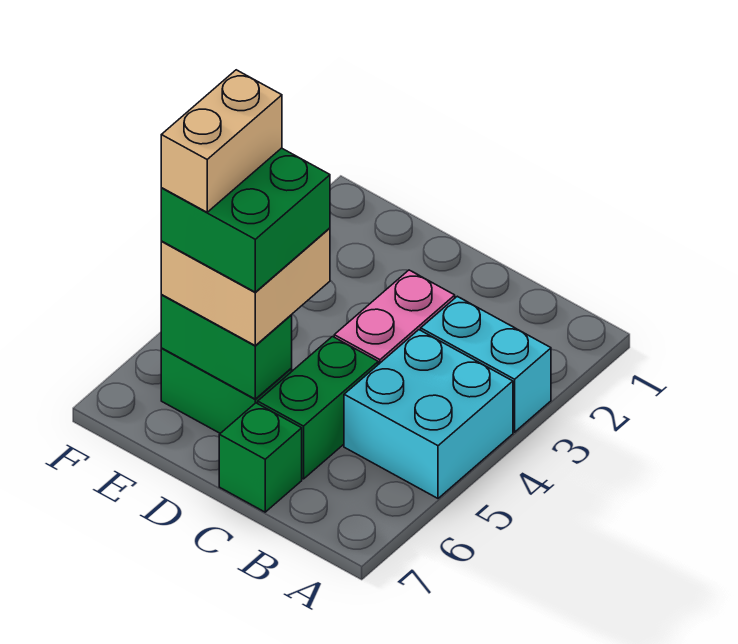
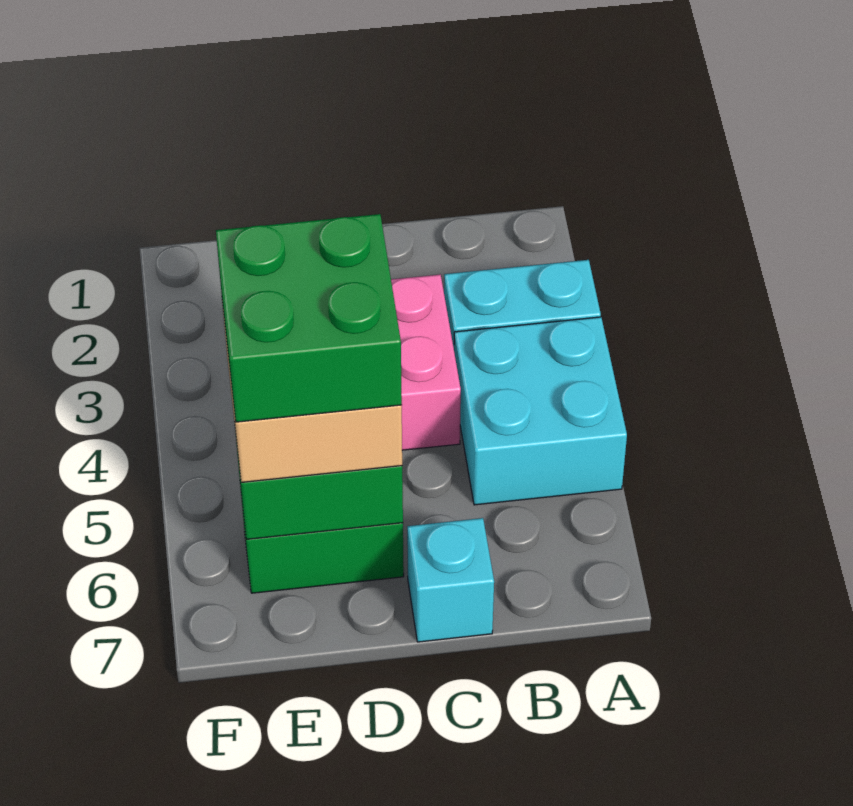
green brick C5:C6 level 1 -> none
green brick C7 level 1 -> cyan brick C7 level 1
tan brick E5:E6 level 5 -> none

